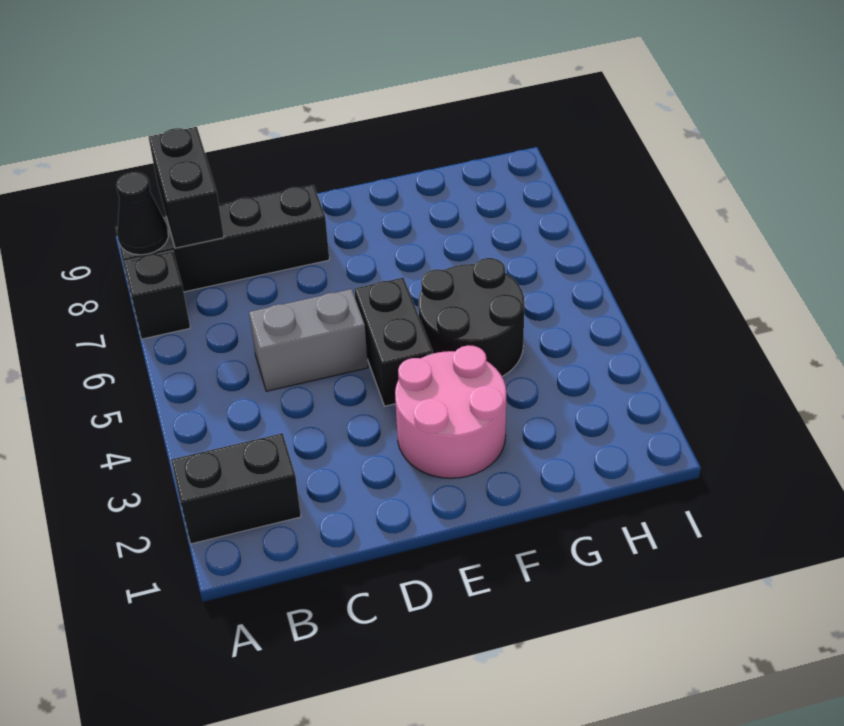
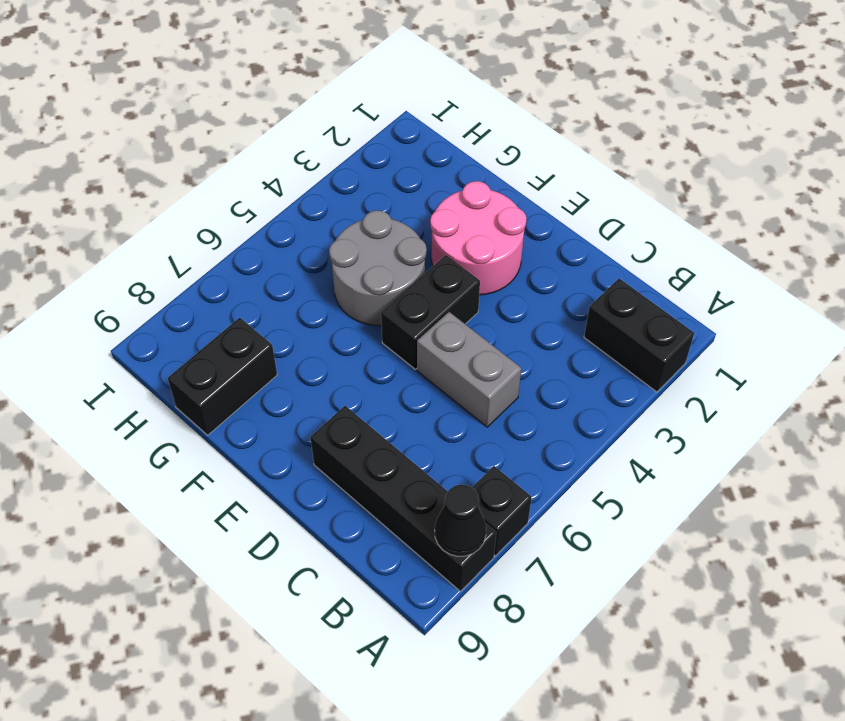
black brick B8:B9 level 2 -> black brick G8:G9 level 1
black round brick F4:G5 level 1 -> grey round brick F4:G5 level 1

